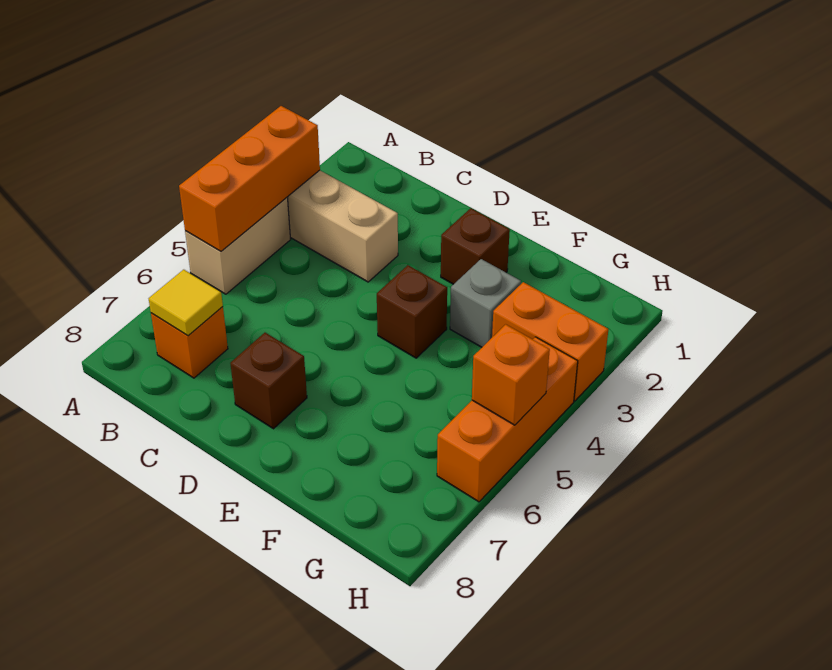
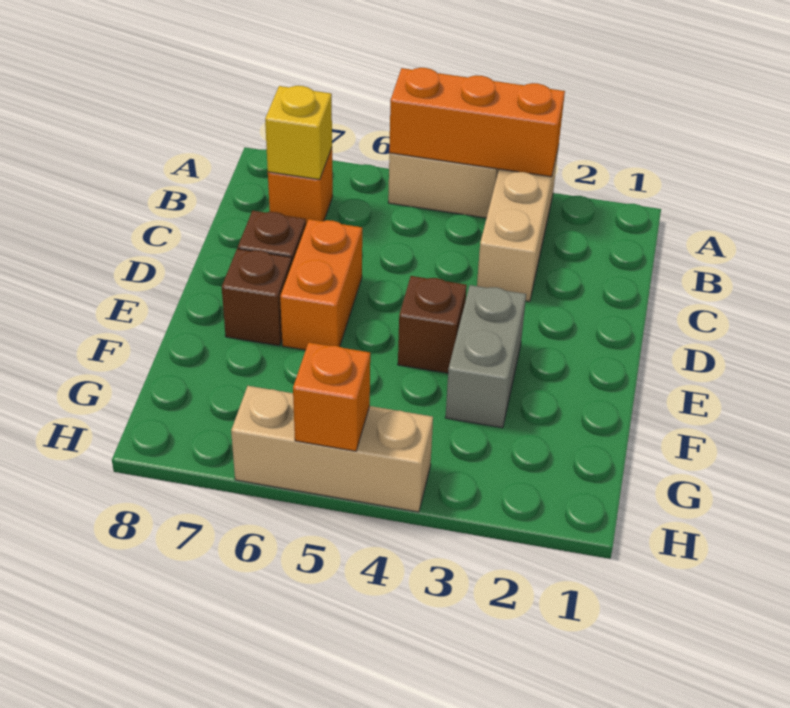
yellow tile B7 level 2 -> yellow brick B7 level 2
brown brick E2 level 1 -> brown brick E7 level 1
grey brick F3 level 1 -> grey brick E3:F3 level 1
orange brick G3:H3 level 1 -> orange brick D6:E6 level 1
orange brick H4:H6 level 1 -> tan brick H4:H6 level 1

